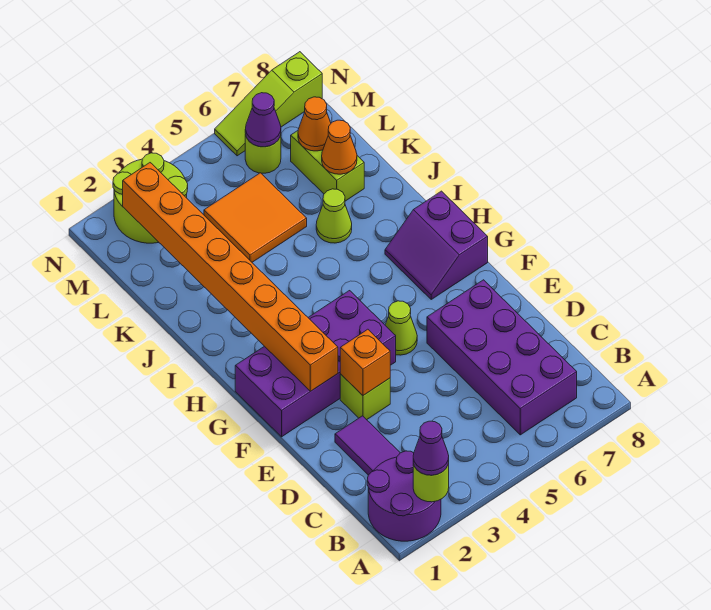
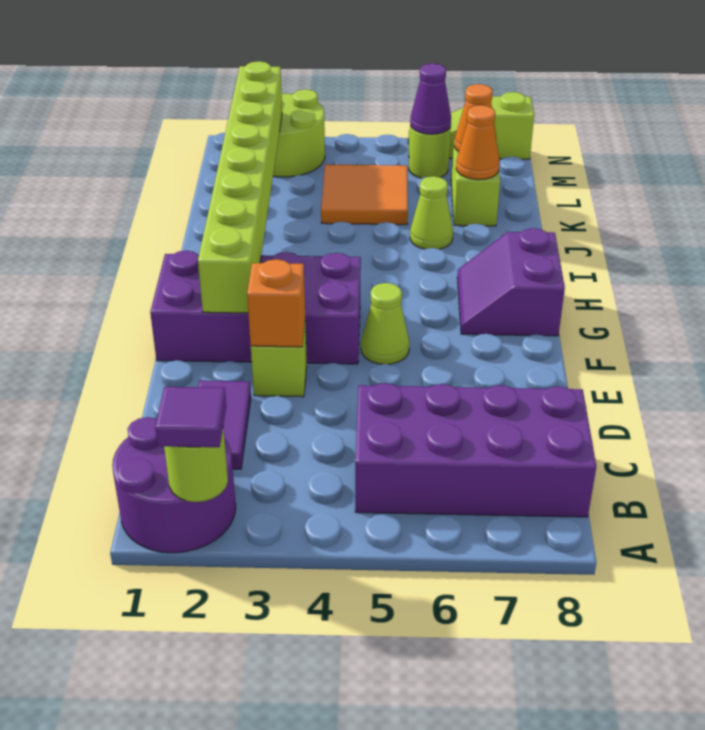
purple cone A2 level 3 -> purple tile A2 level 3
purple brick B6:E7 level 1 -> purple brick B5:C8 level 1
orange brick F2:M2 level 2 -> lime brick F2:M2 level 2

